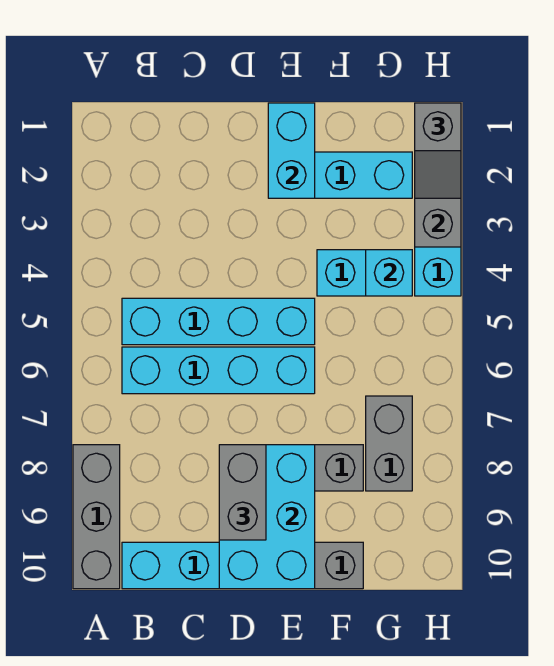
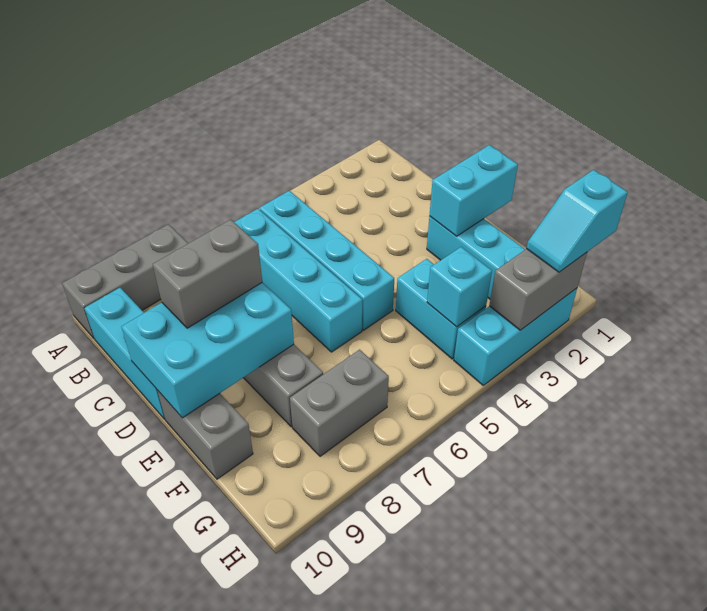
grey slope H1:H2 level 3 top 1 -> cyan slope H1:H2 level 3 top 1

